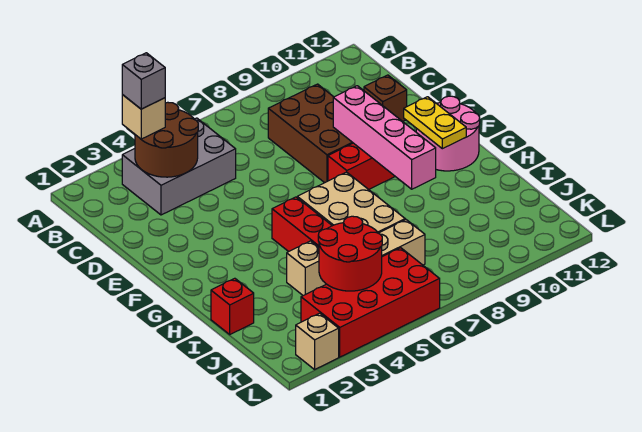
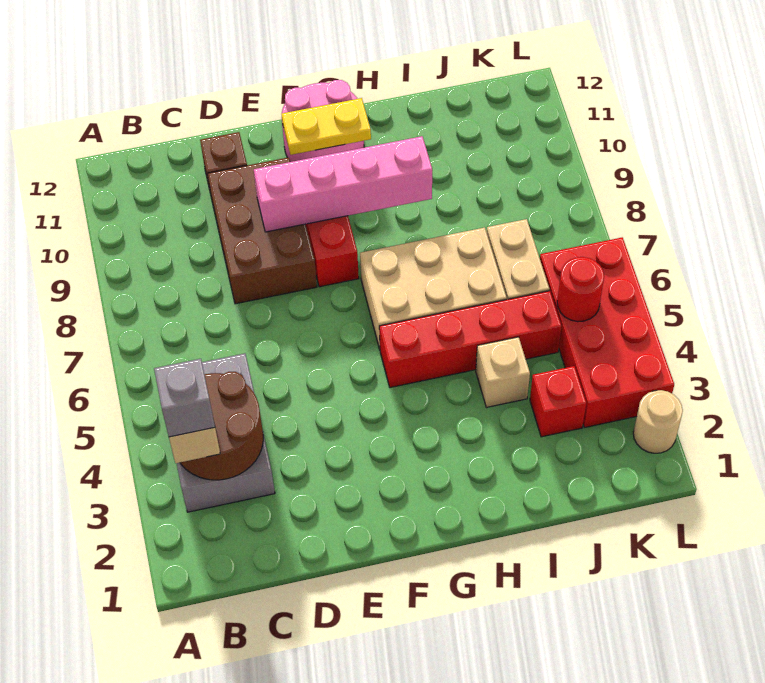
brown brick C8:E9 level 1 -> brown brick D8:E10 level 1
red brick I1 level 1 -> red brick J3 level 1
red round brick J4:K5 level 2 -> red round brick K5 level 2
tan brick L2 level 1 -> tan round brick L2 level 1

